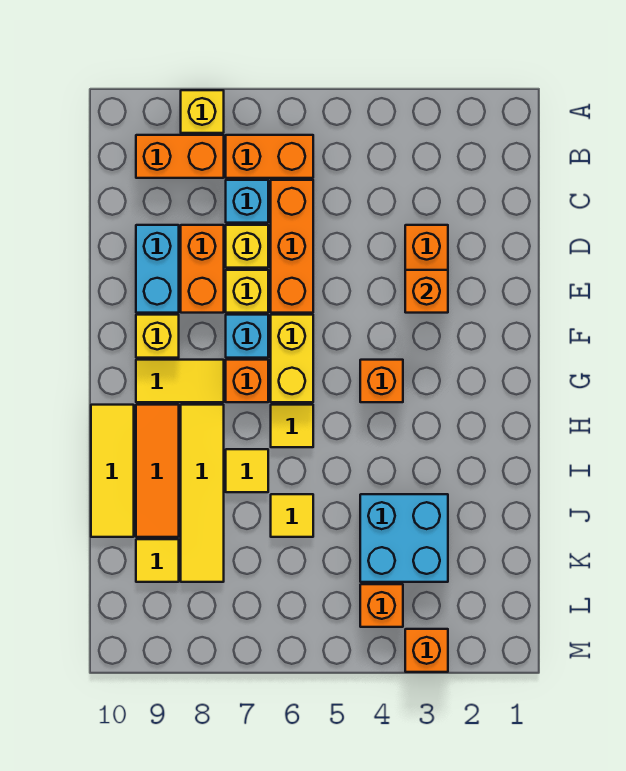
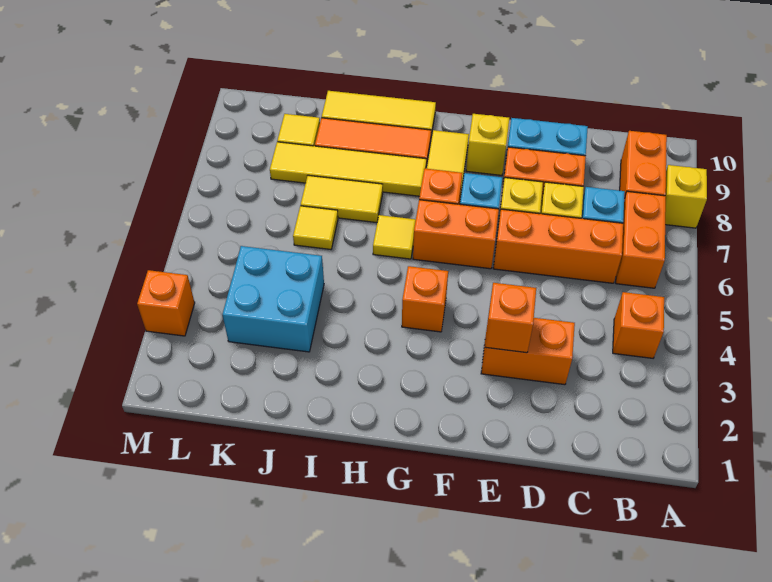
yellow brick F6:G6 level 1 -> orange brick F6:G6 level 1
yellow tile I7 level 1 -> yellow tile I7:J7 level 1
orange brick L4 level 1 -> orange brick B4 level 1

